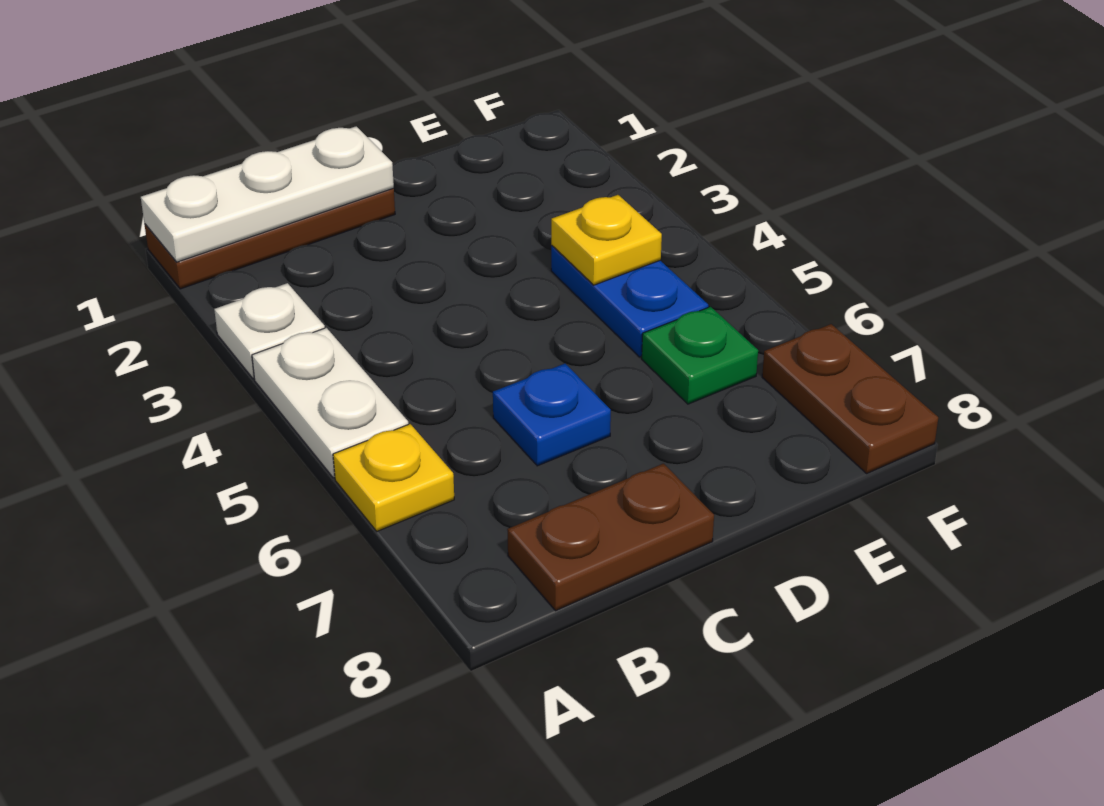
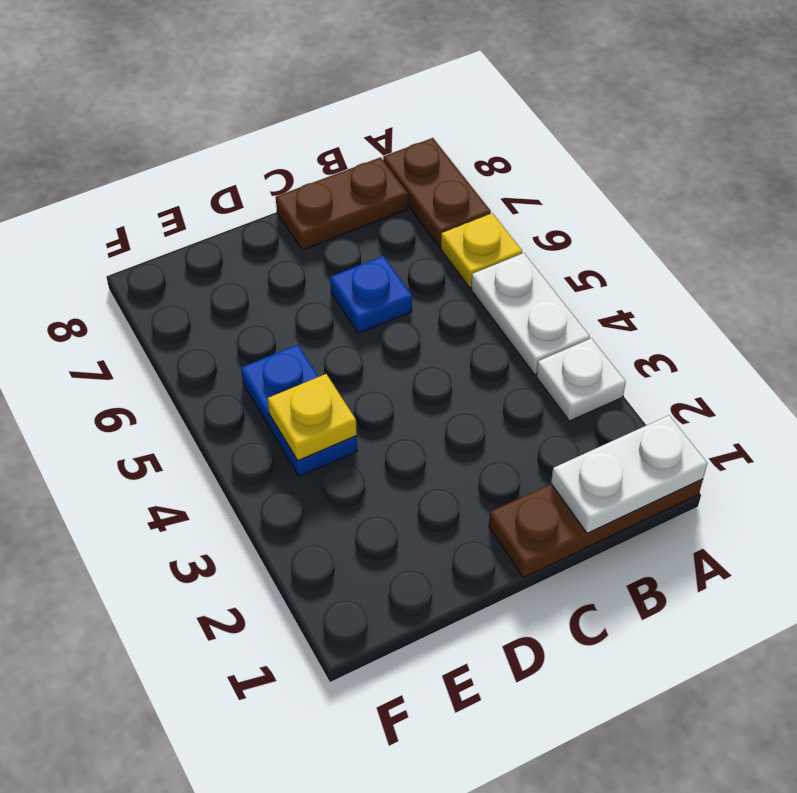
white plate A1:C1 level 2 -> white plate A1:B1 level 2
green plate E6 level 1 -> none
brown plate F7:F8 level 1 -> brown plate A7:A8 level 1

